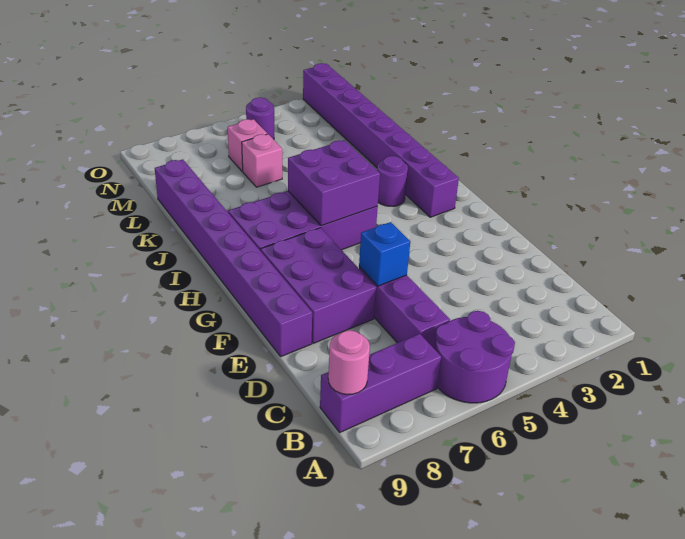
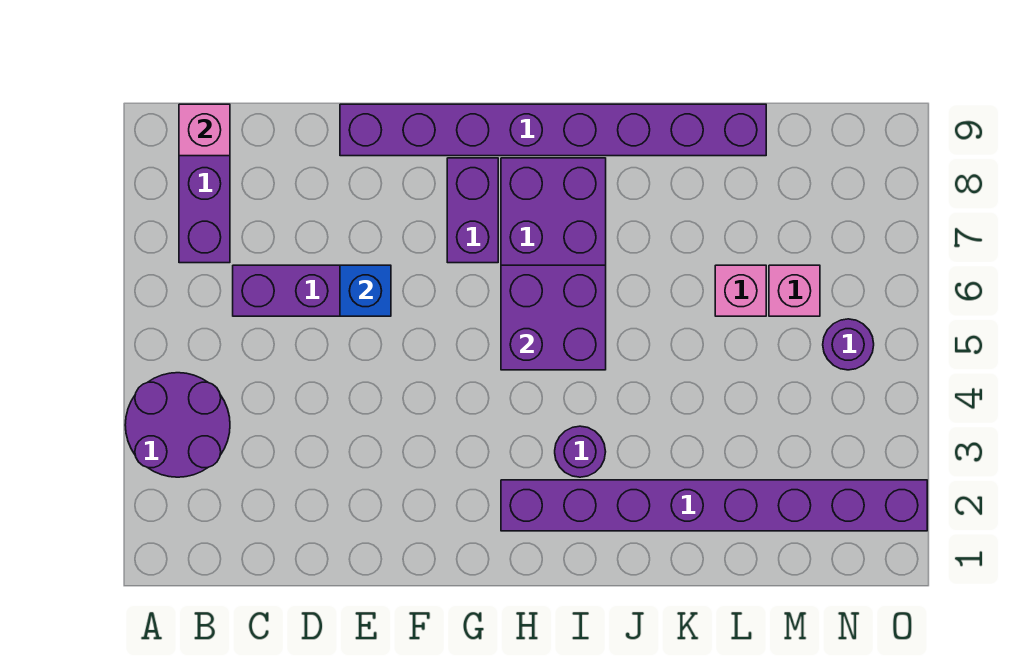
purple round brick A5:B6 level 1 -> purple round brick A3:B4 level 1
pink round brick B9 level 2 -> pink brick B9 level 2
purple brick E7:G8 level 1 -> purple brick G7:G8 level 1

